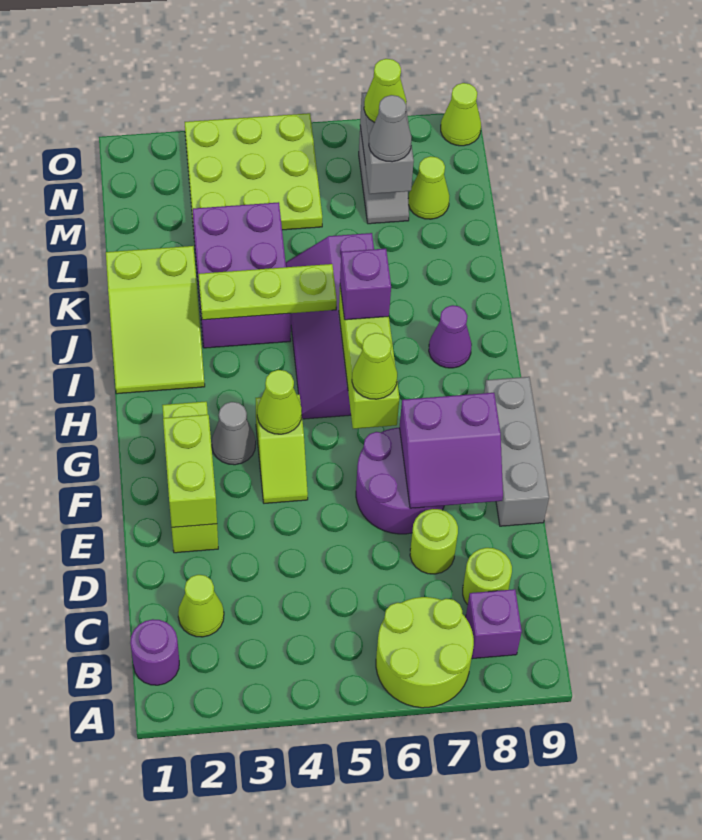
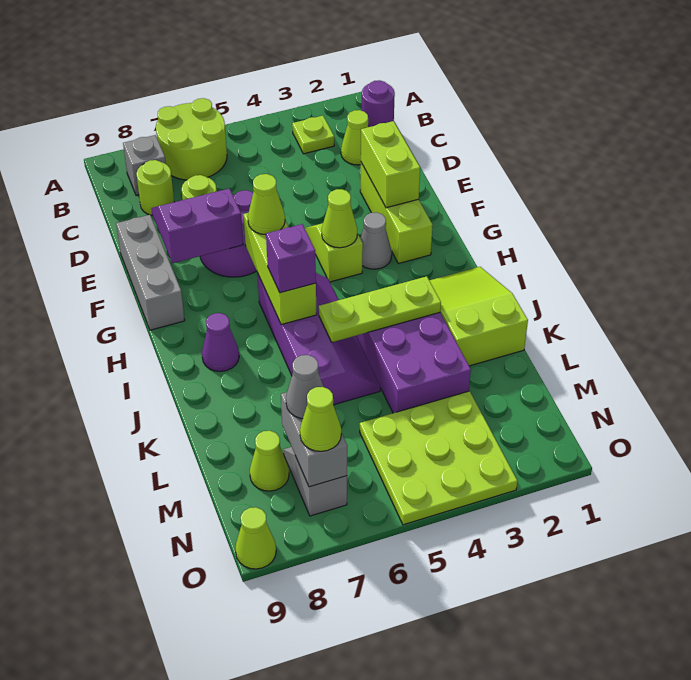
none -> lime plate B3 level 1
purple brick B8 level 1 -> grey brick B8 level 1

